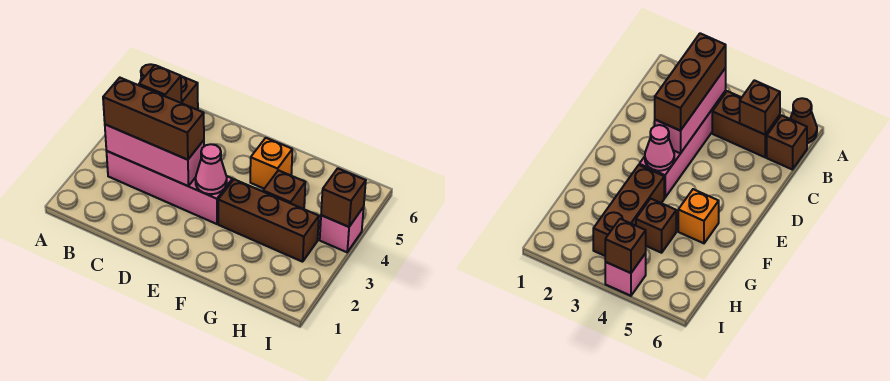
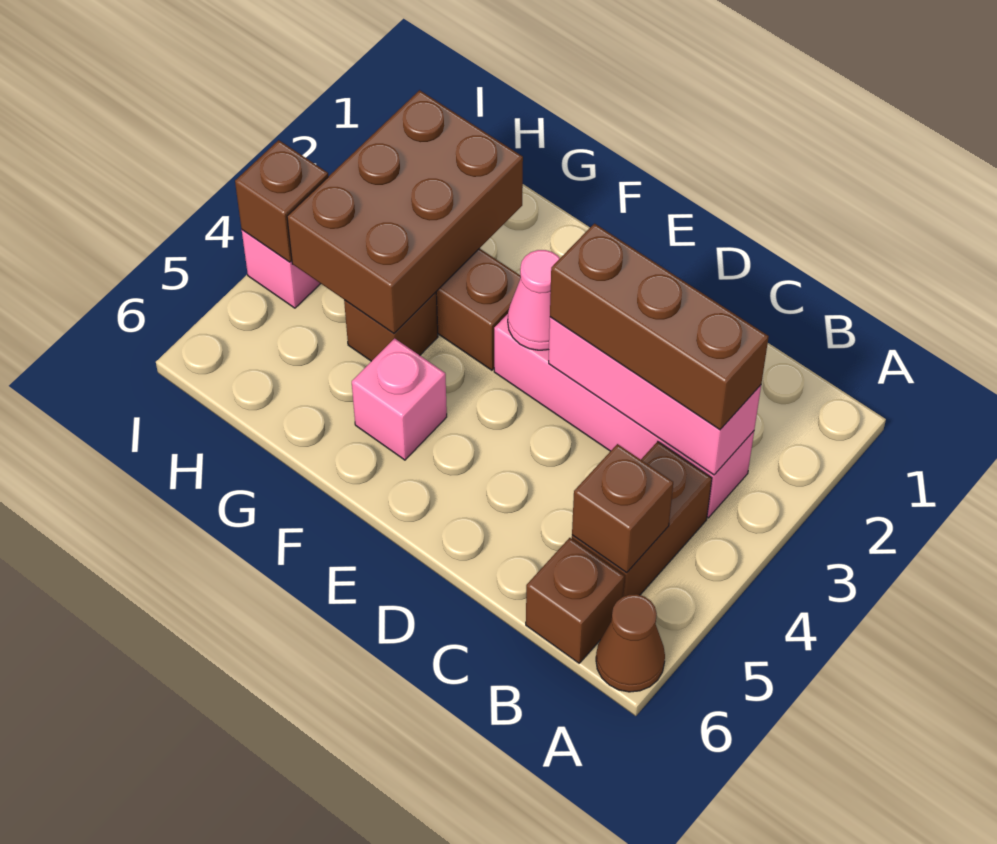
orange brick F5 level 1 -> pink brick F5 level 1
none -> brown brick G2:H4 level 2

